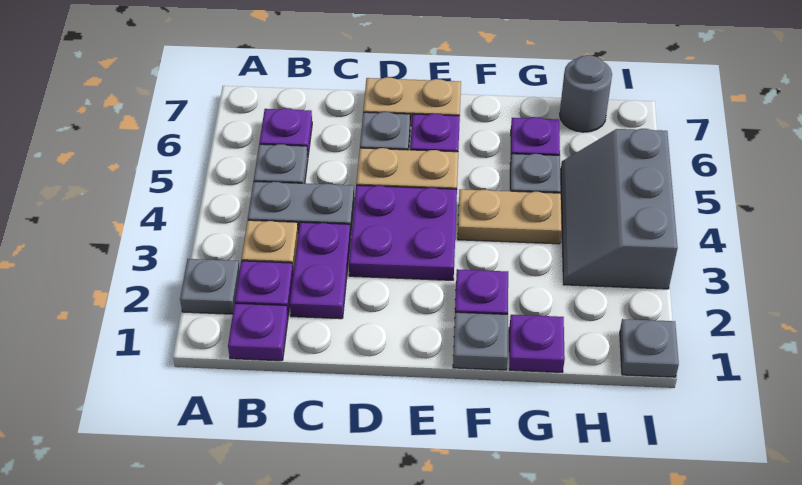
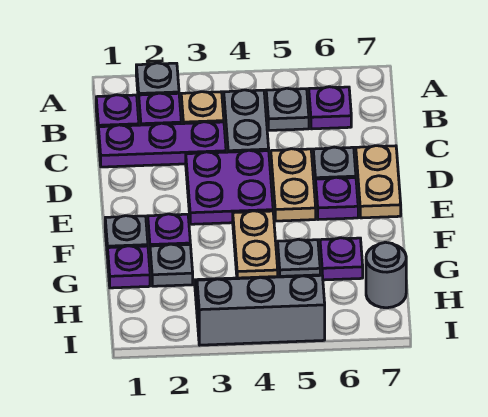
purple plate C2:C3 level 1 -> purple plate C1:C3 level 1
grey plate I1 level 1 -> grey plate G2 level 1

